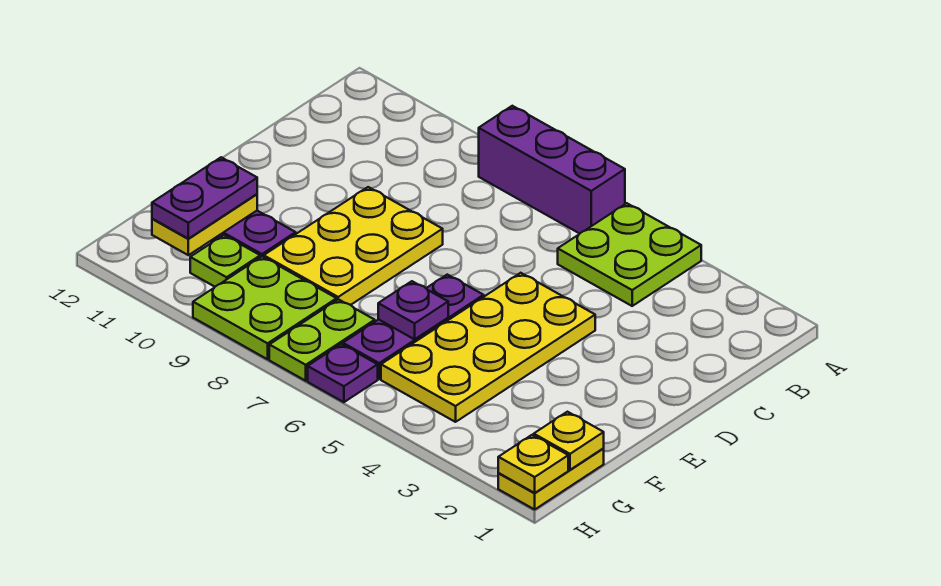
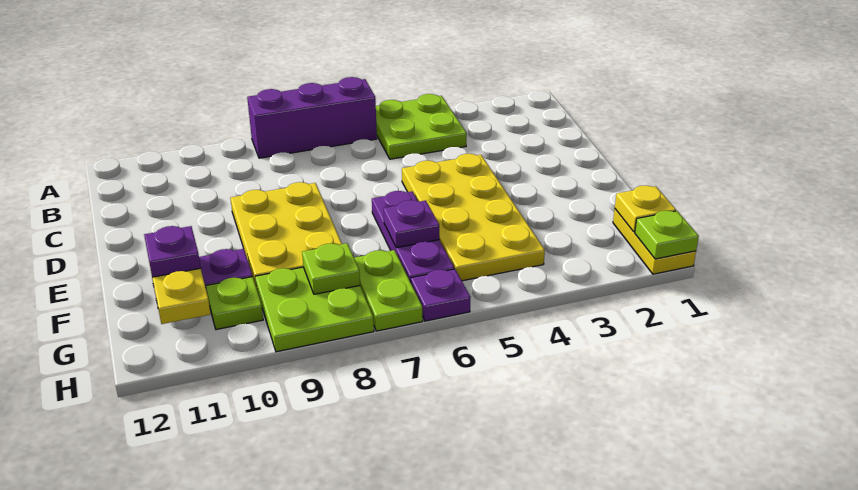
purple plate F11:G11 level 3 -> purple plate F11 level 3
none -> lime plate G8 level 2
yellow plate H1 level 2 -> lime plate H1 level 2

